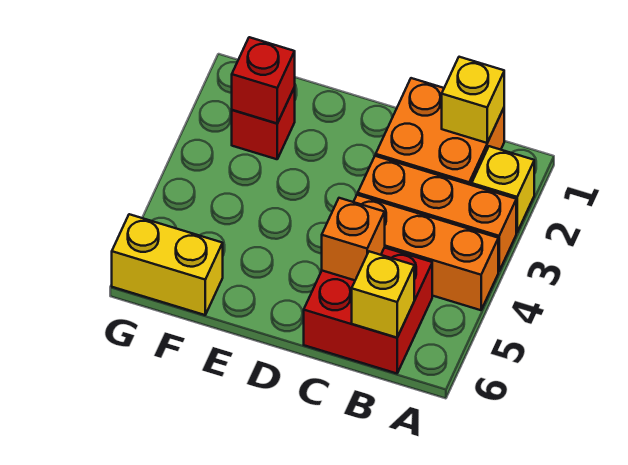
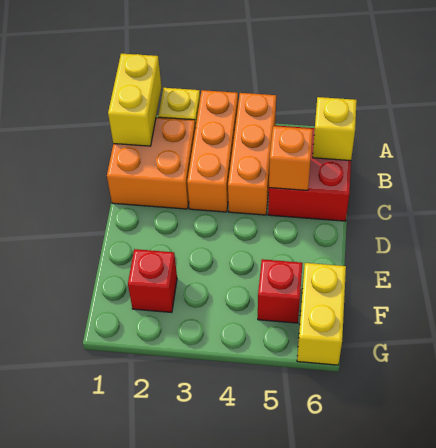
yellow brick B1 level 2 -> yellow brick A1:B1 level 2
red brick F2 level 2 -> red brick F5 level 1

